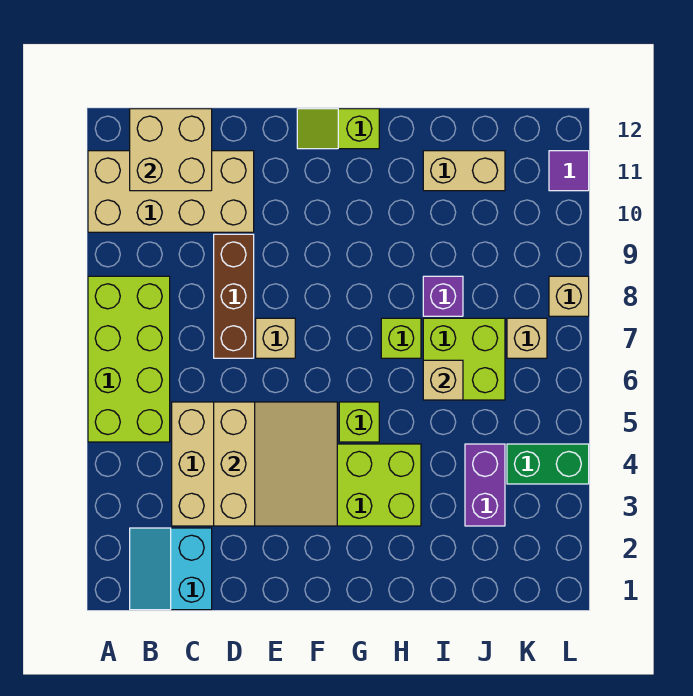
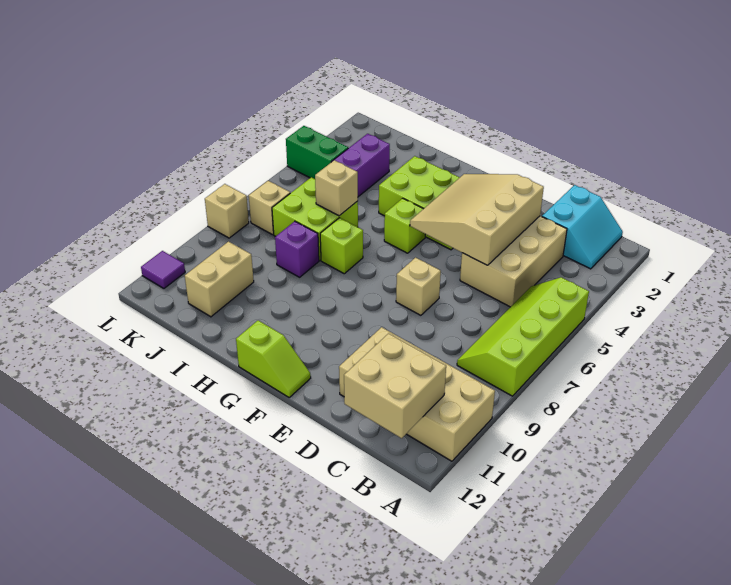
lime brick A5:B8 level 1 -> lime slope A5:B8 level 1 top A
brown brick D7:D9 level 1 -> none
tan brick I11:J11 level 1 -> tan brick J10:J11 level 1

